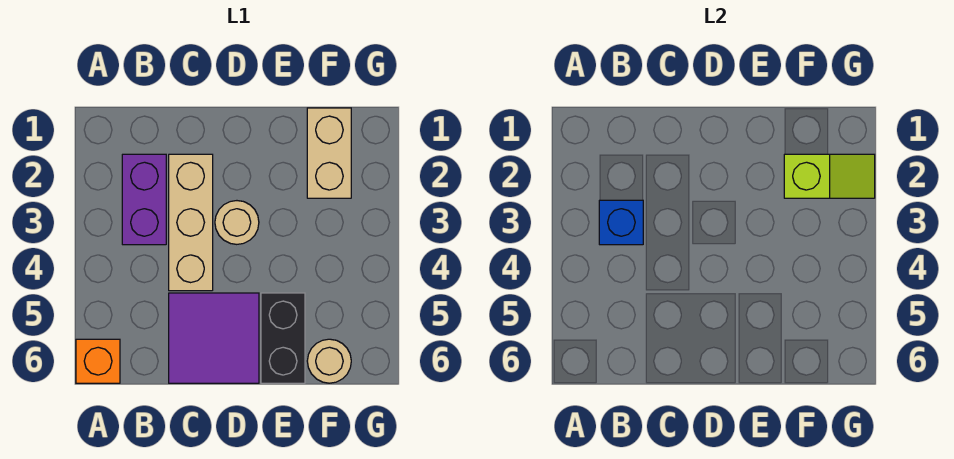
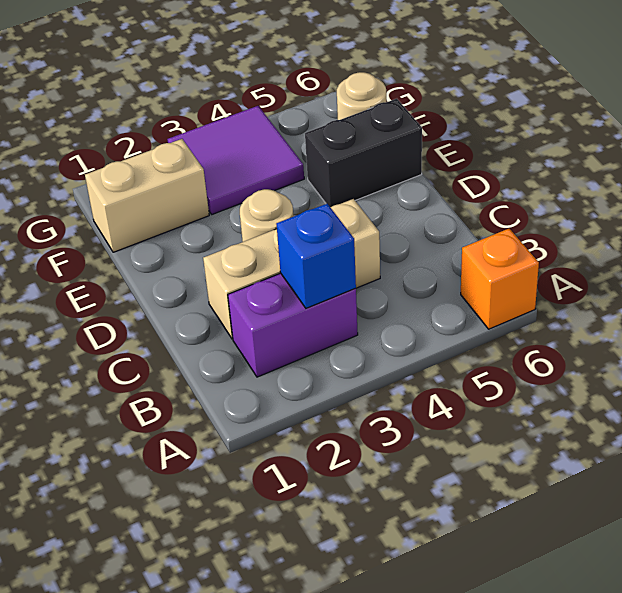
purple tile C5:D6 level 1 -> purple tile F3:G4 level 1
lime slope F2:G2 level 2 top F -> none

